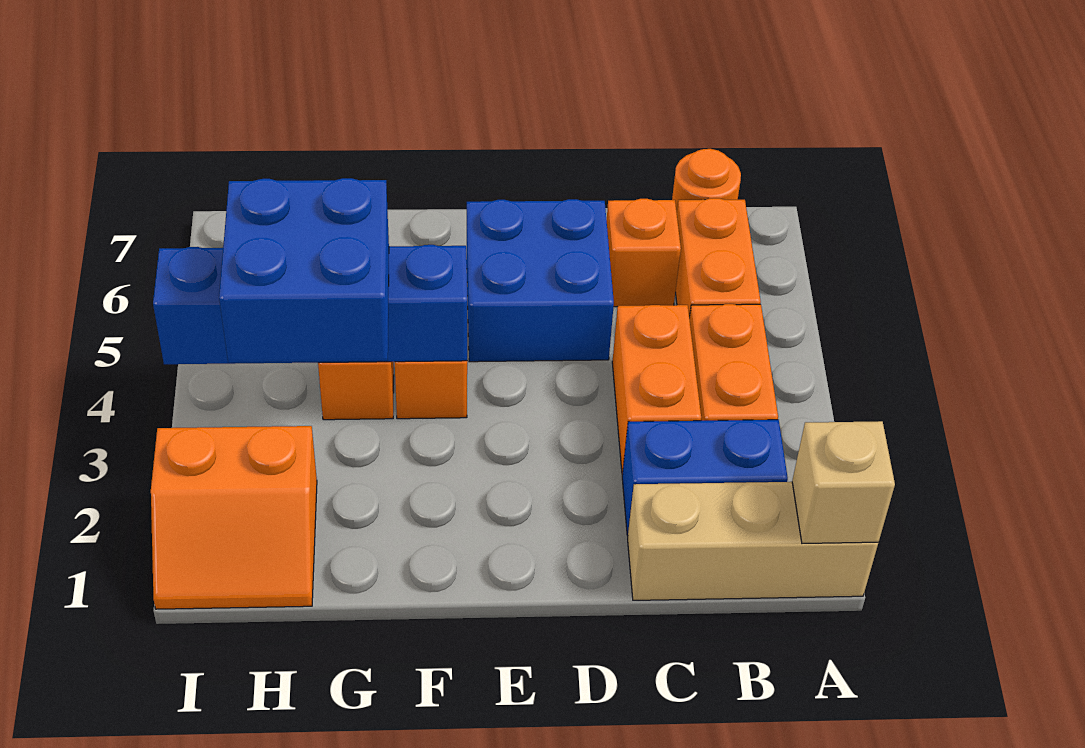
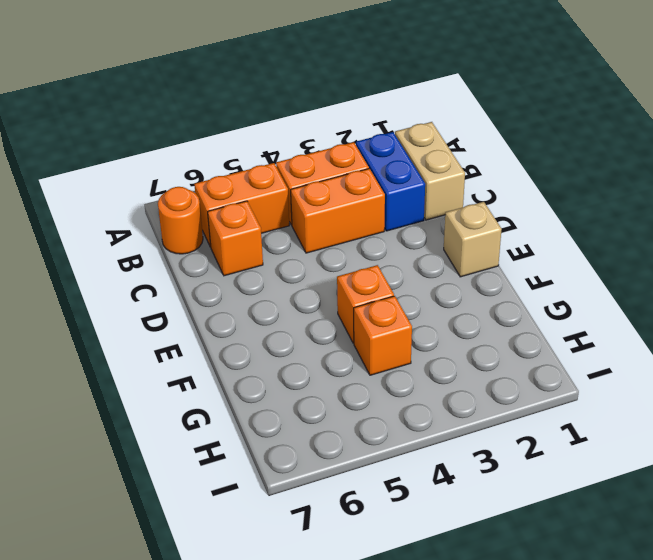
tan brick A1:C1 level 1 -> tan brick B1:C1 level 1
tan brick A1 level 2 -> tan brick E1 level 1
blue brick D5:E6 level 1 -> none
blue brick F4:I4 level 2 -> none
blue brick G3:H4 level 3 -> none
orange slope H1:I2 level 1 top 2 -> none

